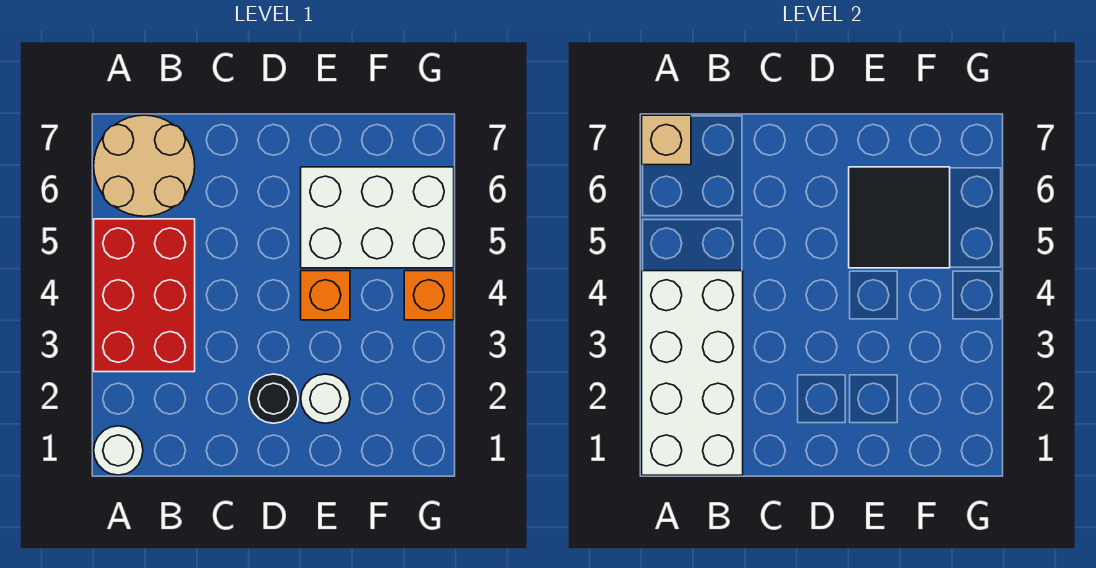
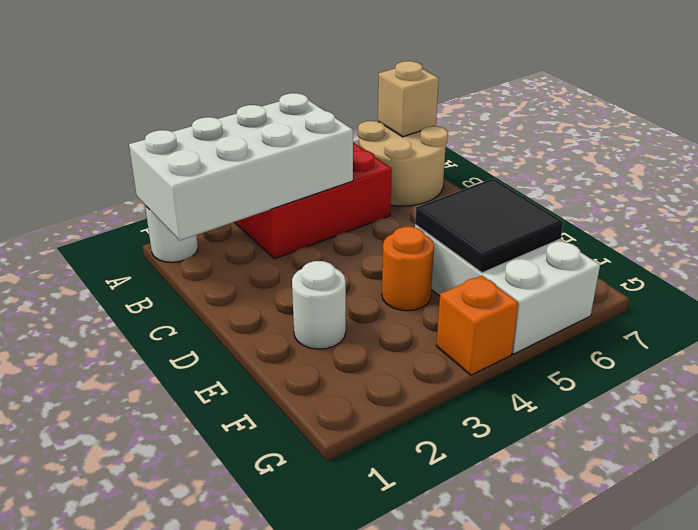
black round brick D2 level 1 -> none
orange brick E4 level 1 -> orange round brick E4 level 1

